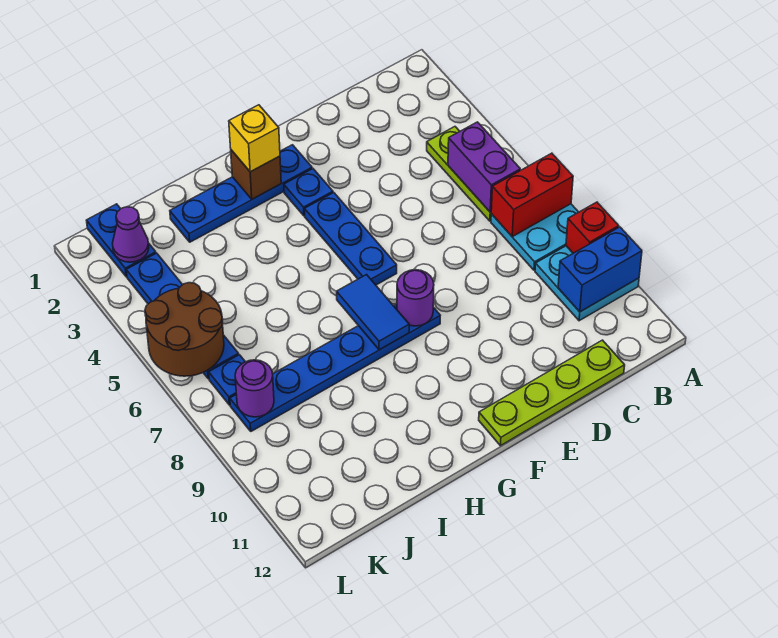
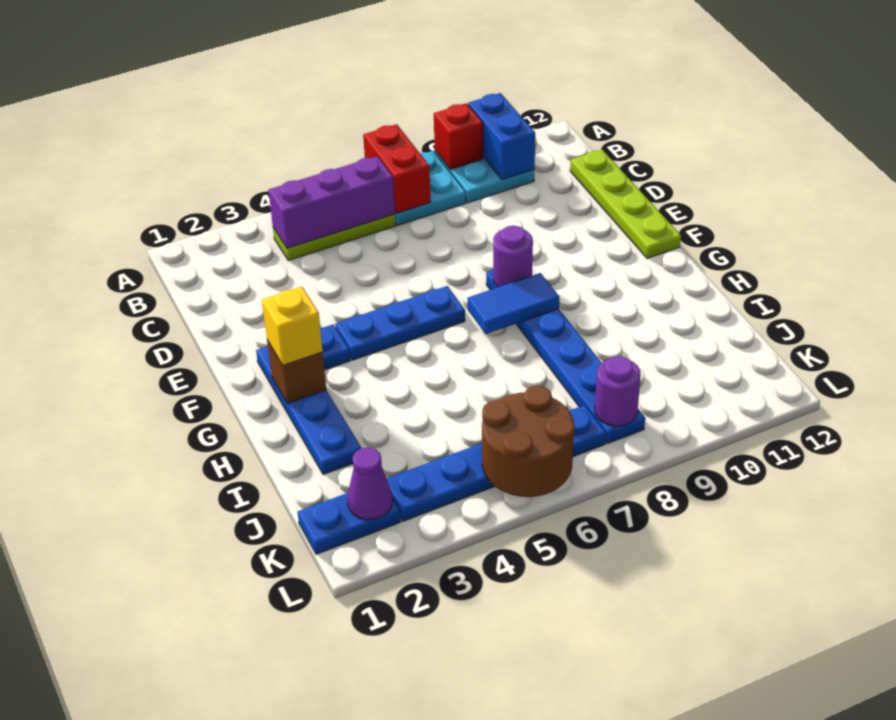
purple brick B5:B6 level 2 -> purple brick B4:B6 level 2

